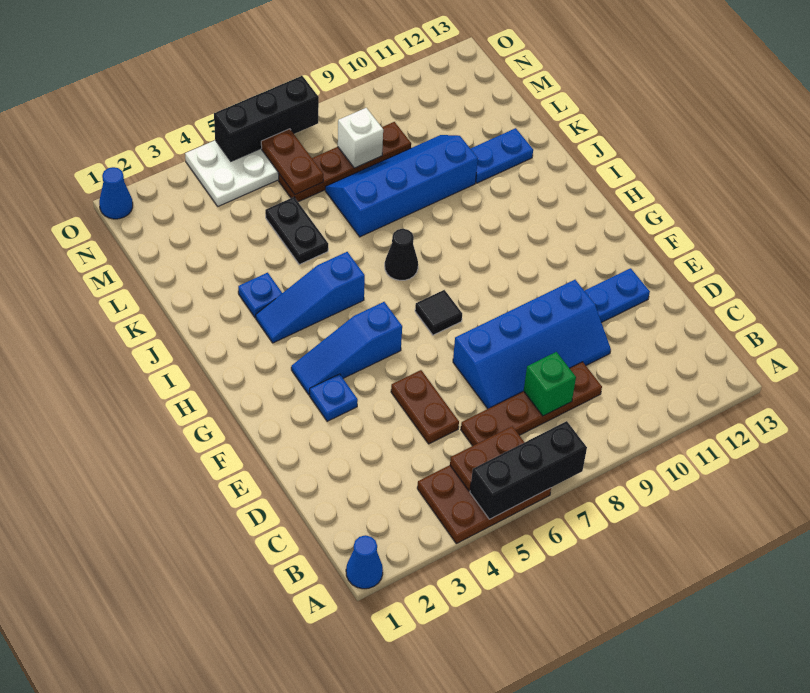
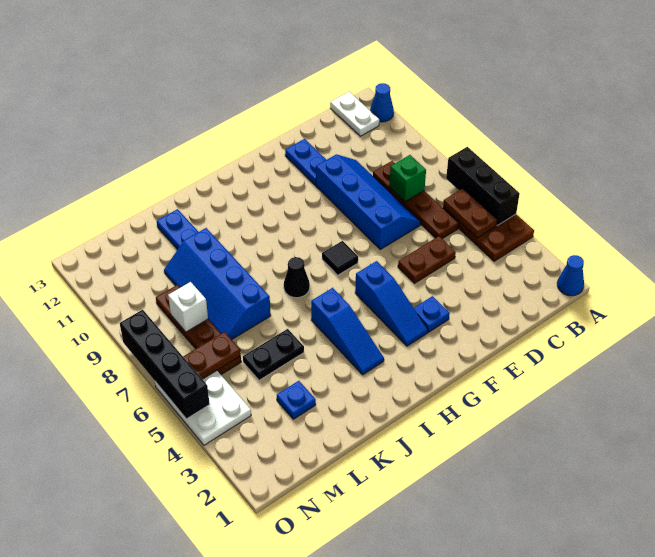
none -> white plate B12:B13 level 1
blue plate J3 level 1 -> blue plate L3 level 1
blue cone O1 level 1 -> blue cone A12 level 1
black brick O5:O7 level 2 -> black brick O5:O8 level 2

